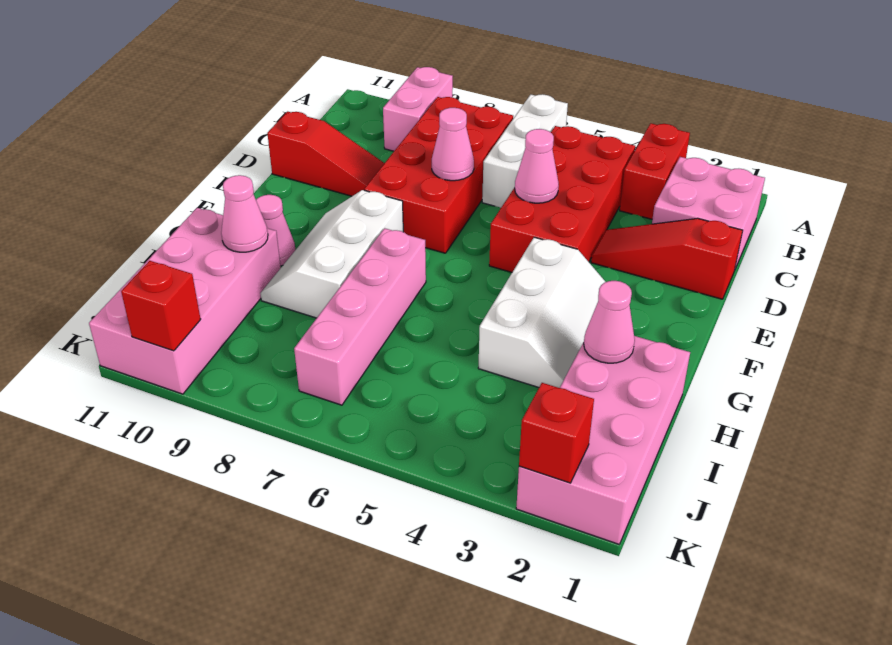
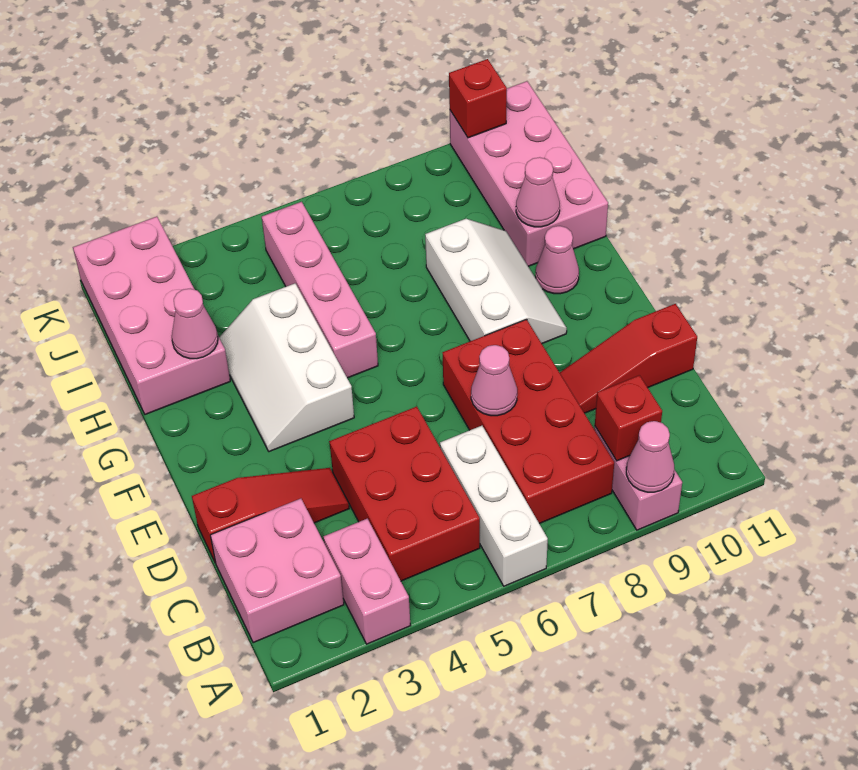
red brick A3:B3 level 1 -> pink brick A3:B3 level 1
red brick B4:E5 level 1 -> red brick B4:D5 level 1
pink cone D5 level 2 -> pink cone A9 level 2
pink brick G7:J7 level 1 -> pink brick G5:J5 level 1
red brick K2 level 2 -> red brick B9 level 2

